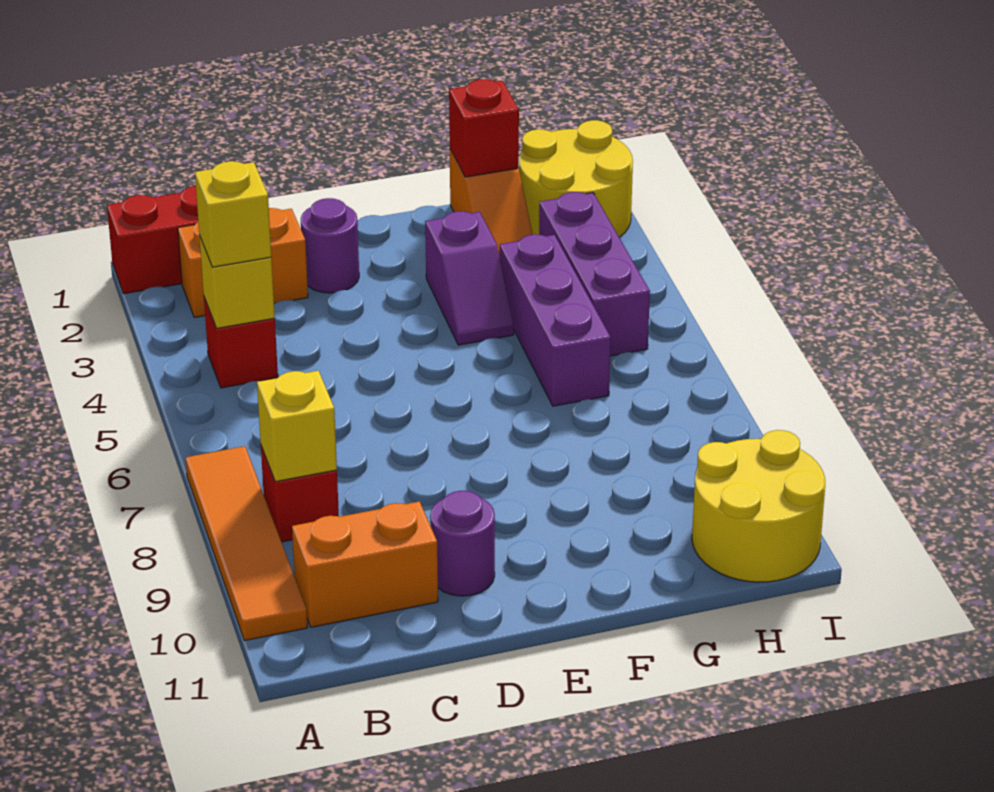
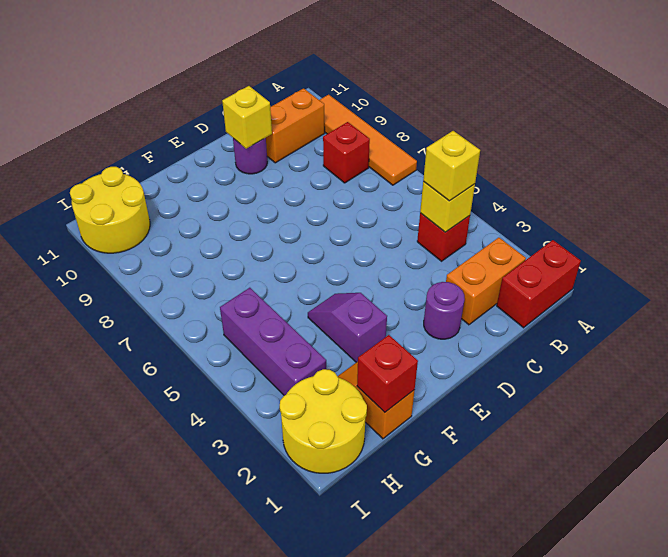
yellow brick B8 level 2 -> yellow brick D10 level 2
purple brick G4:G6 level 1 -> none

